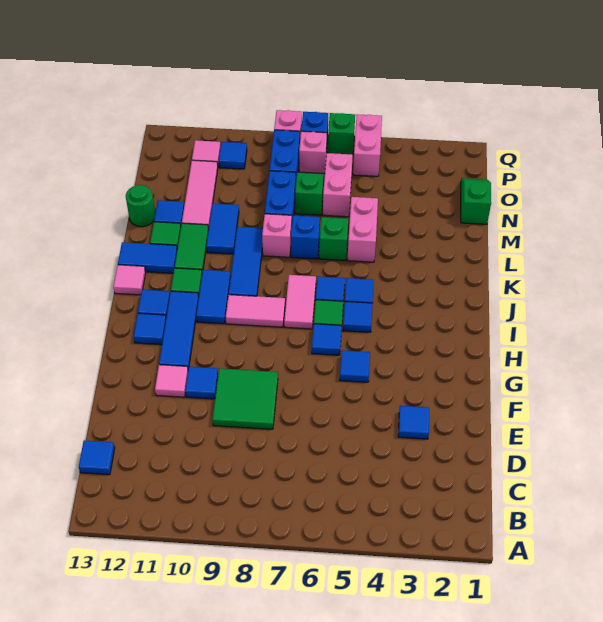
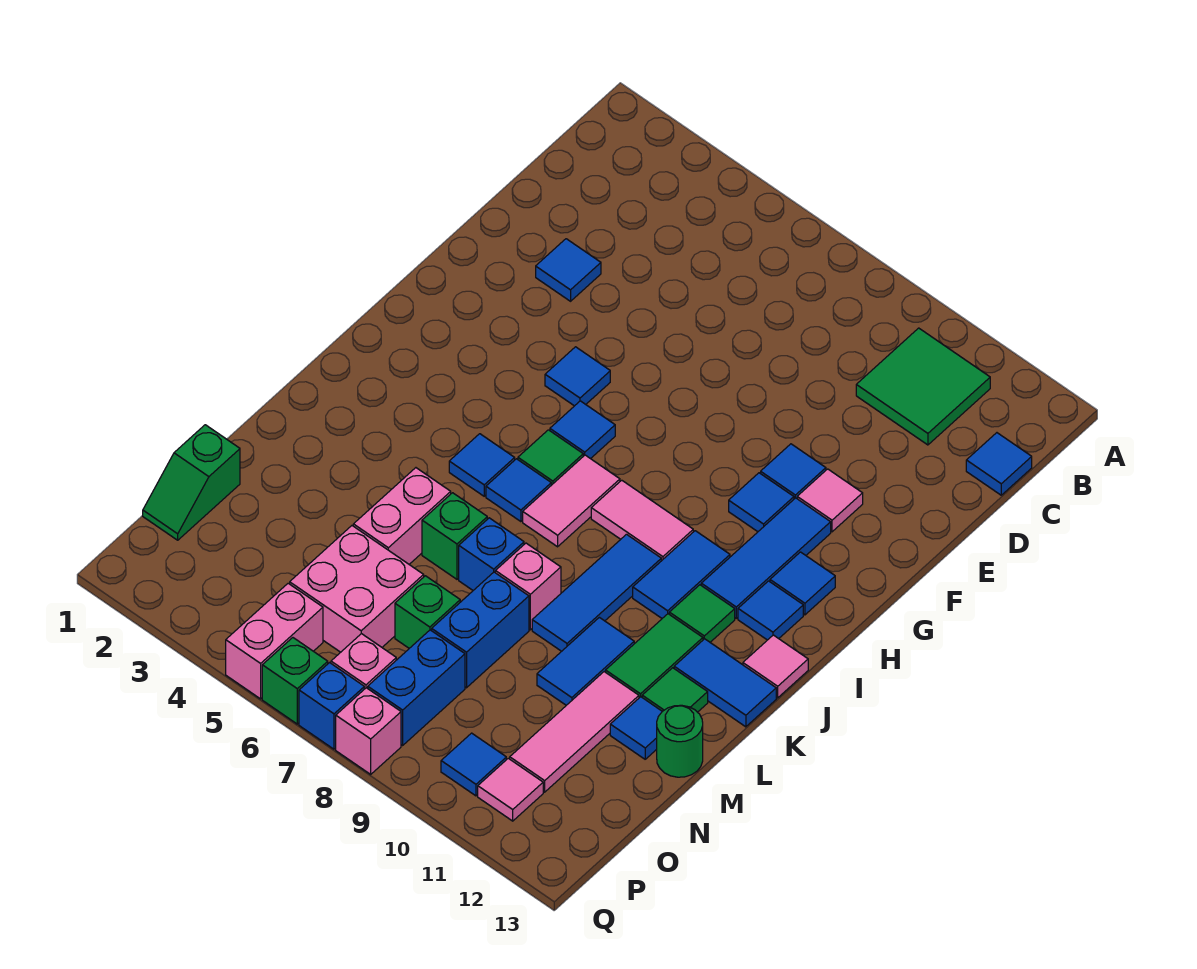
green tile E8:F9 level 1 -> green tile B10:C11 level 1
blue tile I5 level 1 -> blue tile G10 level 1
pink brick N6:O6 level 1 -> pink brick N5:O6 level 1

